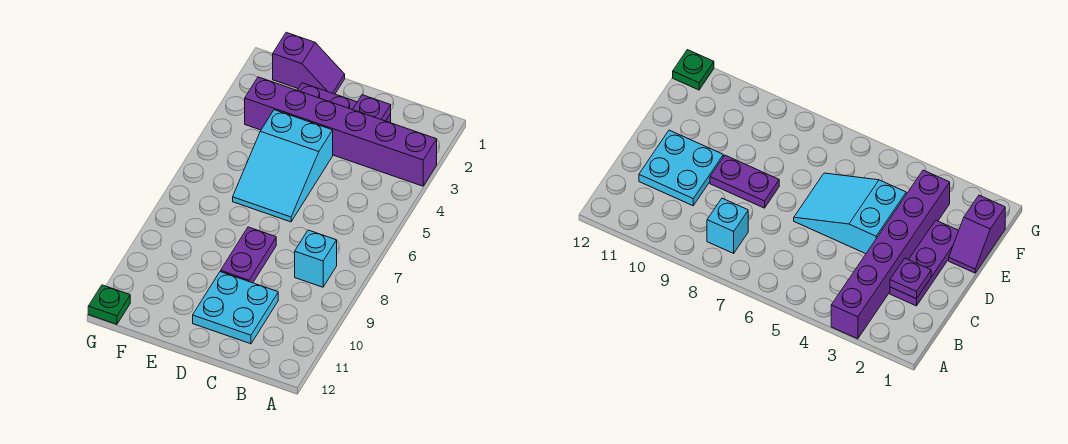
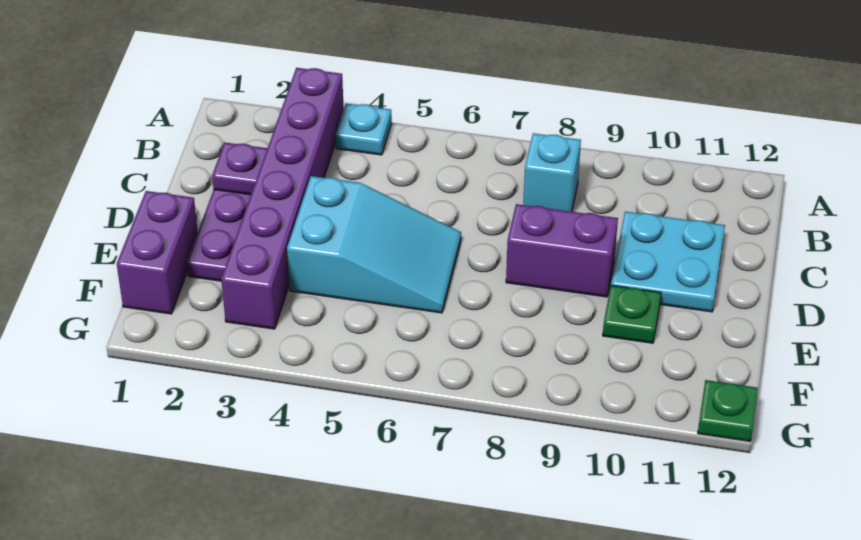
none -> cyan plate A4 level 1
purple plate D8:D9 level 1 -> purple brick D8:D9 level 1
purple slope E1:F1 level 1 top F -> purple brick E1:F1 level 1
none -> green plate E10 level 1

